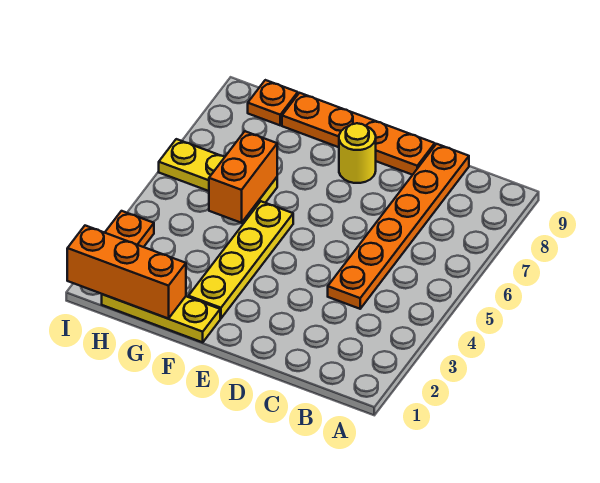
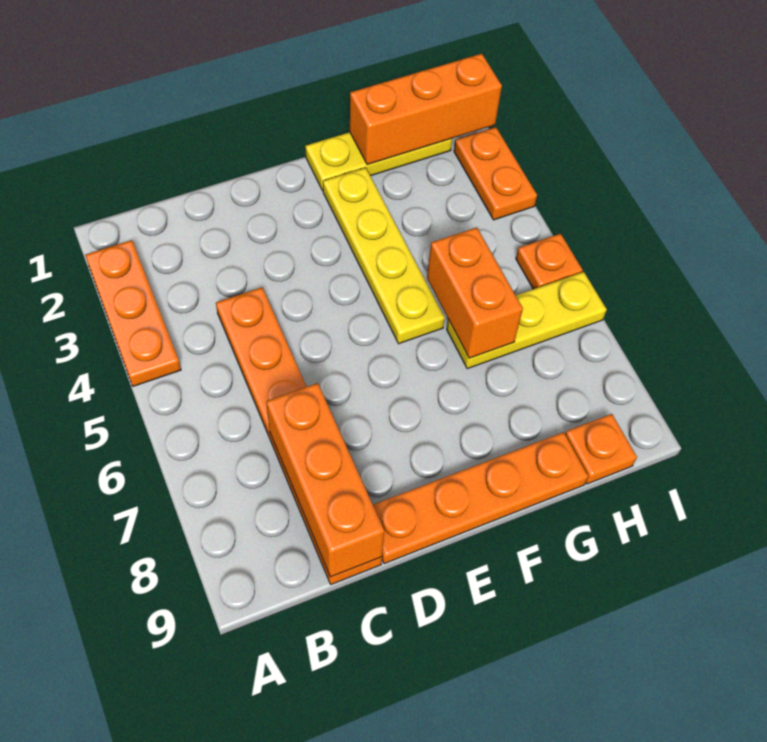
none -> orange plate A2:A4 level 1
none -> orange brick C7:C9 level 2
yellow round brick E8 level 1 -> none
none -> orange plate I5 level 1

